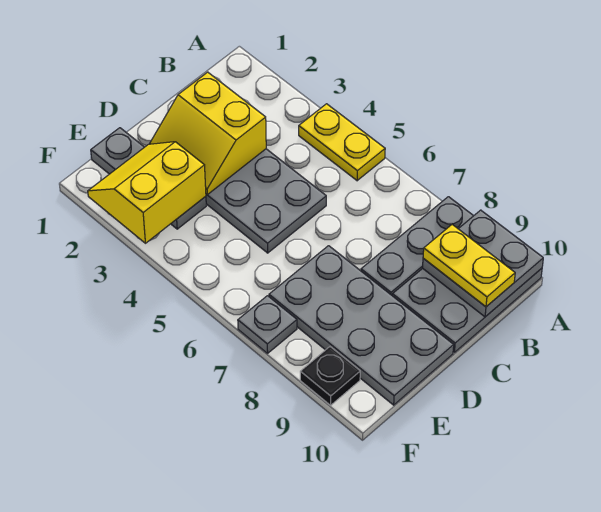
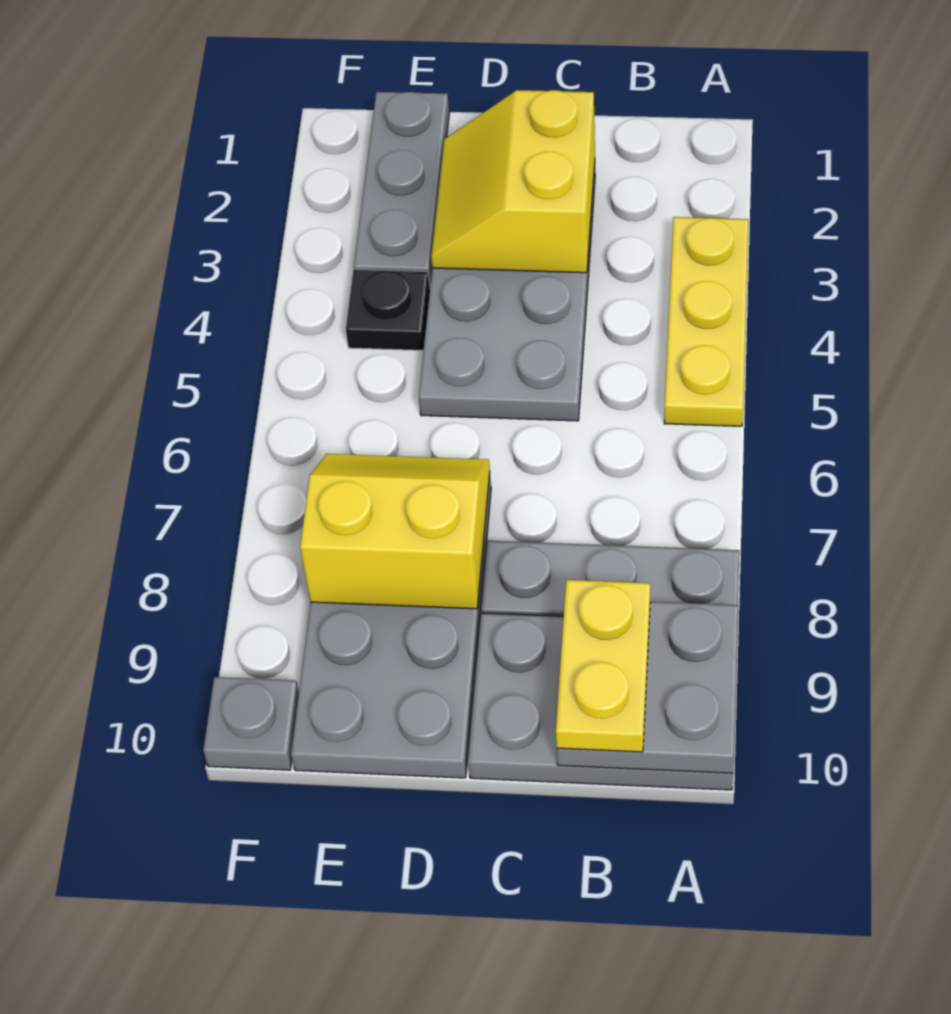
yellow plate A4:A5 level 1 -> yellow plate A3:A5 level 1
yellow slope E2:F3 level 2 top 3 -> yellow slope D7:E8 level 2 top 8
grey plate F7 level 1 -> grey plate F10 level 1
black plate F9 level 1 -> black plate E4 level 1

